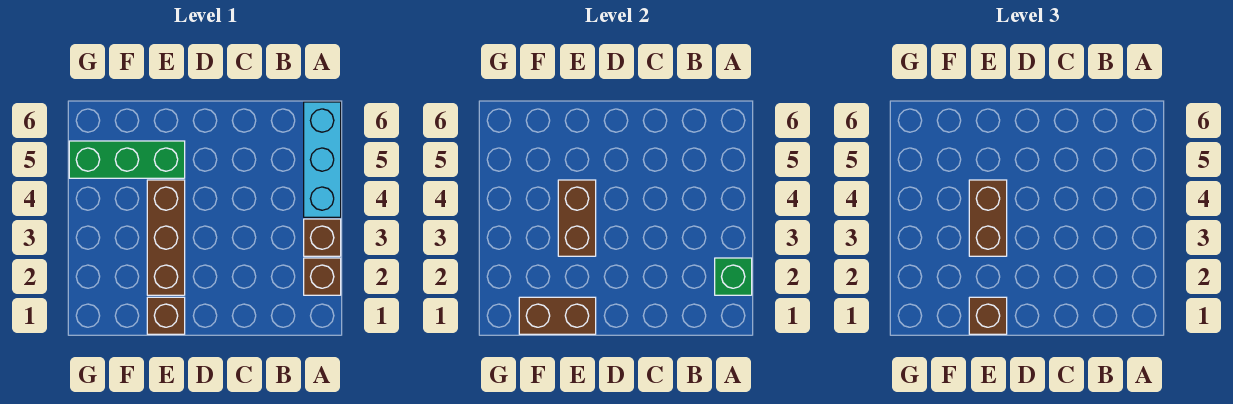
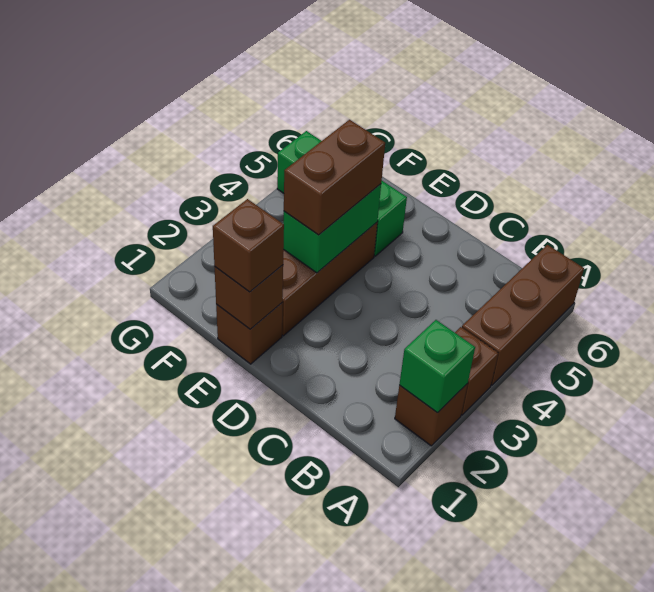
cyan brick A4:A6 level 1 -> brown brick A4:A6 level 1
brown brick E1:F1 level 2 -> brown brick E1 level 2
brown brick E3:E4 level 2 -> green brick E3:E4 level 2

